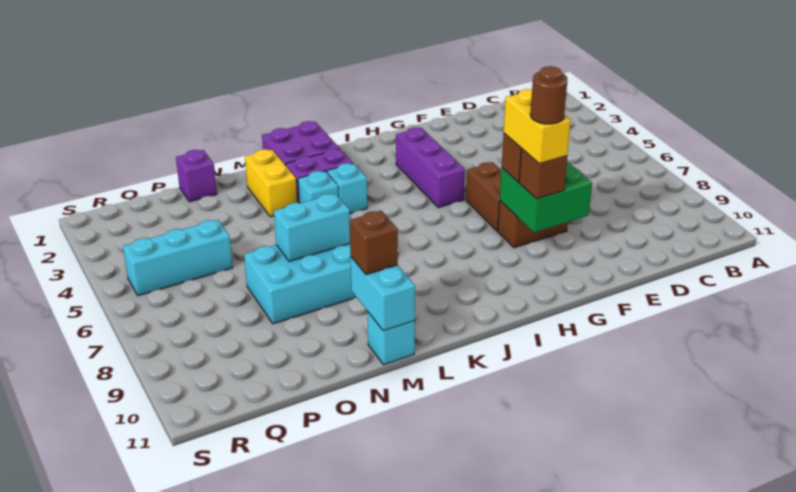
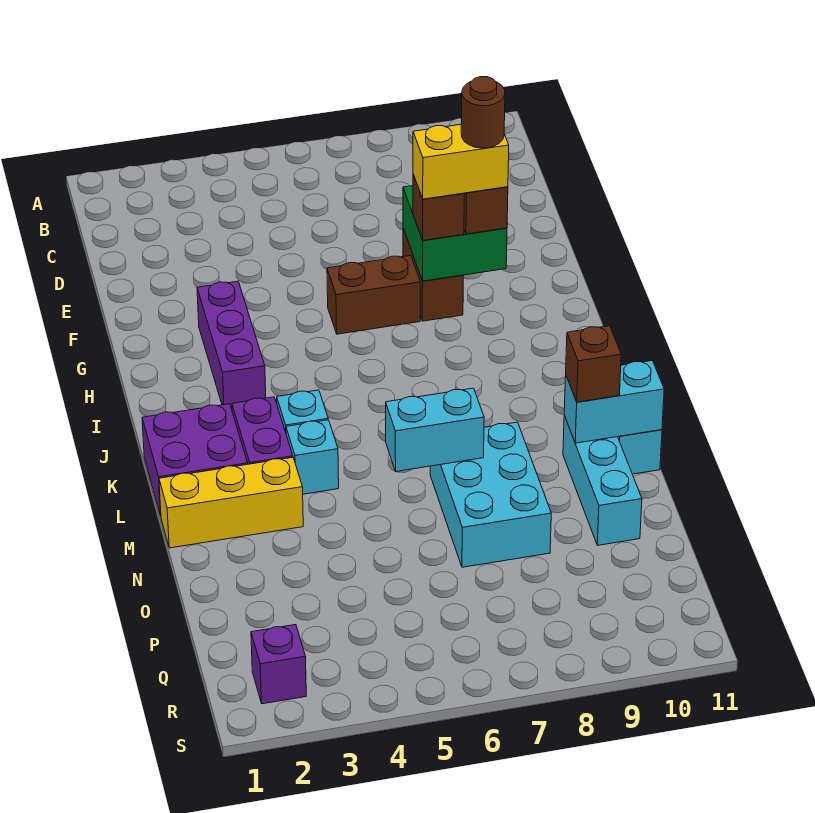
purple brick H3:H5 level 1 -> purple brick G3:I3 level 1
yellow brick M2:M3 level 1 -> yellow brick M1:M3 level 1
cyan brick M7:N7 level 2 -> cyan brick M6:M7 level 2
purple brick O1 level 1 -> purple brick R2 level 1
cyan brick P5:R5 level 1 -> cyan brick M10:O10 level 1

